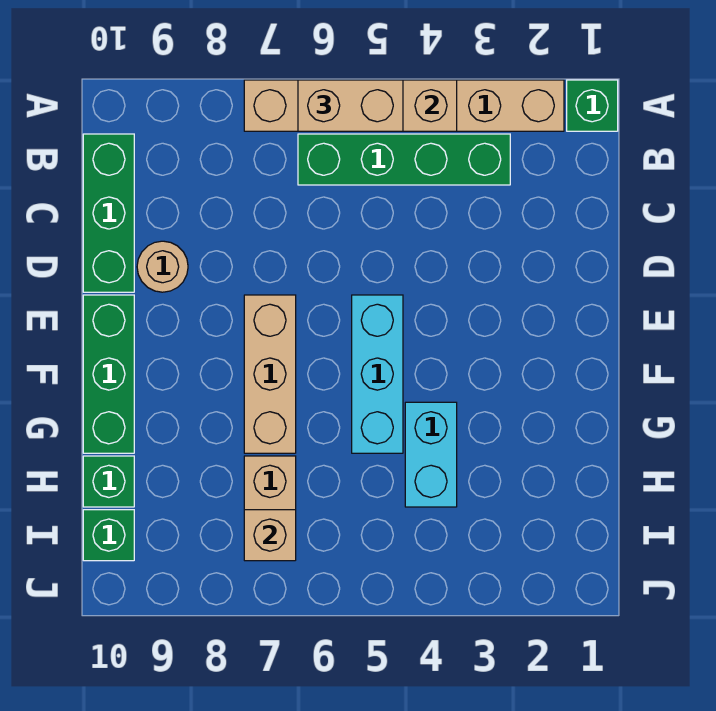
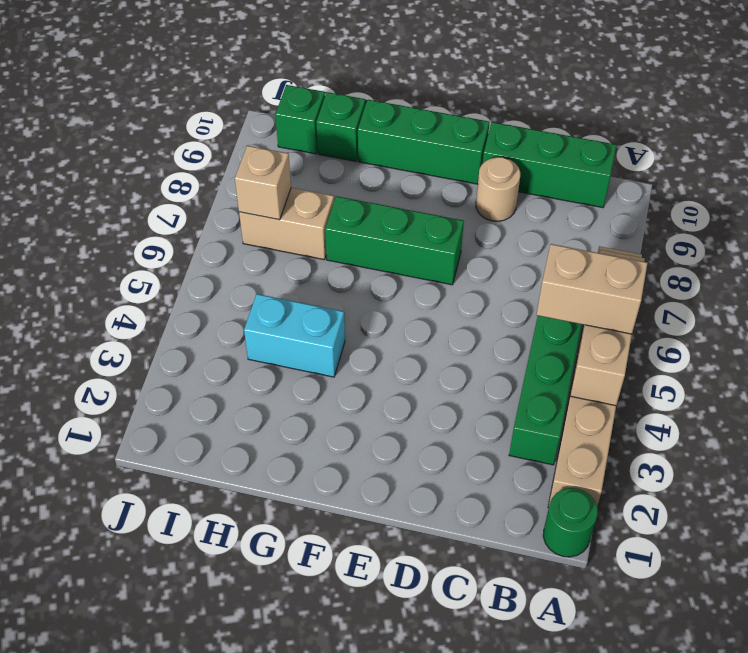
green brick A1 level 1 -> green round brick A1 level 1
tan brick A5:A6 level 3 -> tan brick A5:B5 level 3
cyan brick E5:G5 level 1 -> none
tan brick E7:G7 level 1 -> green brick E7:G7 level 1

